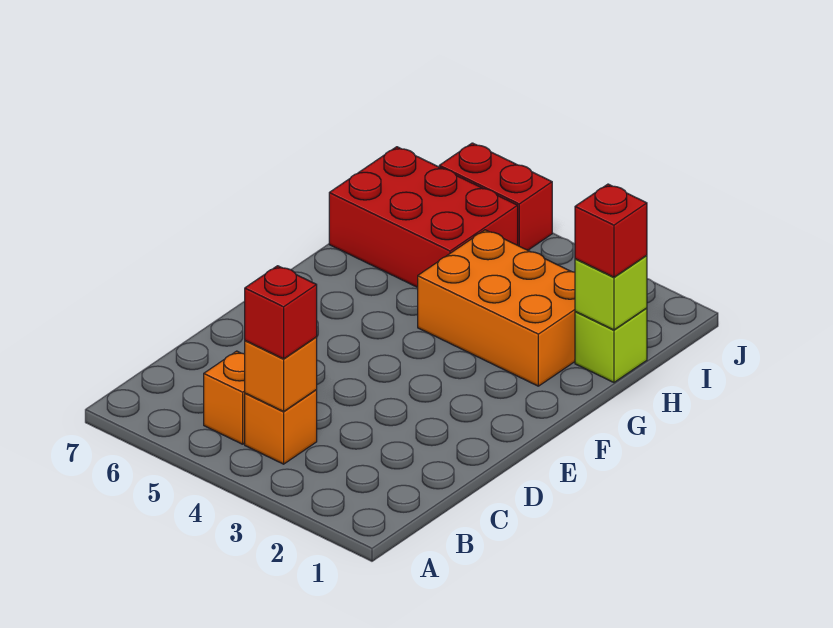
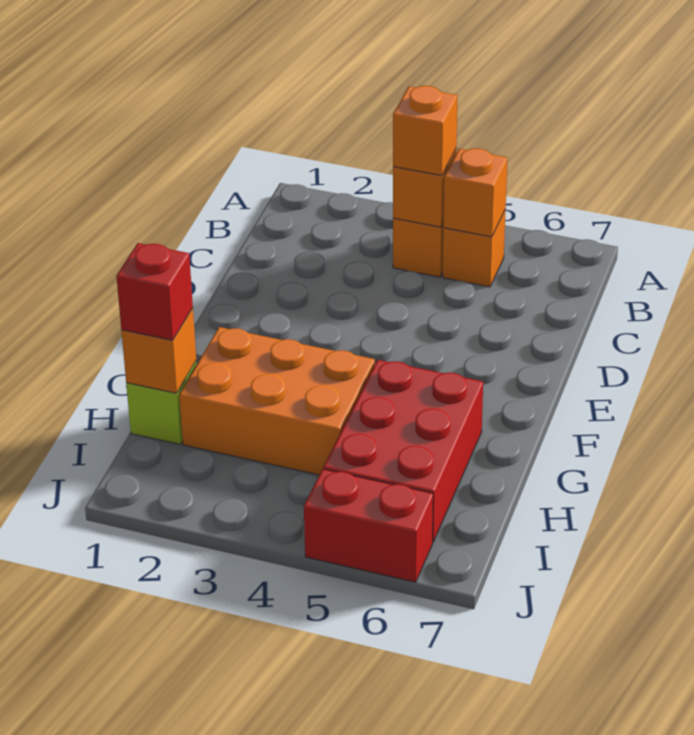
red brick B4 level 3 -> orange brick B4 level 3
none -> orange brick B5 level 2
lime brick H1 level 2 -> orange brick H1 level 2
red brick H5:I7 level 1 -> red brick G5:I6 level 1

